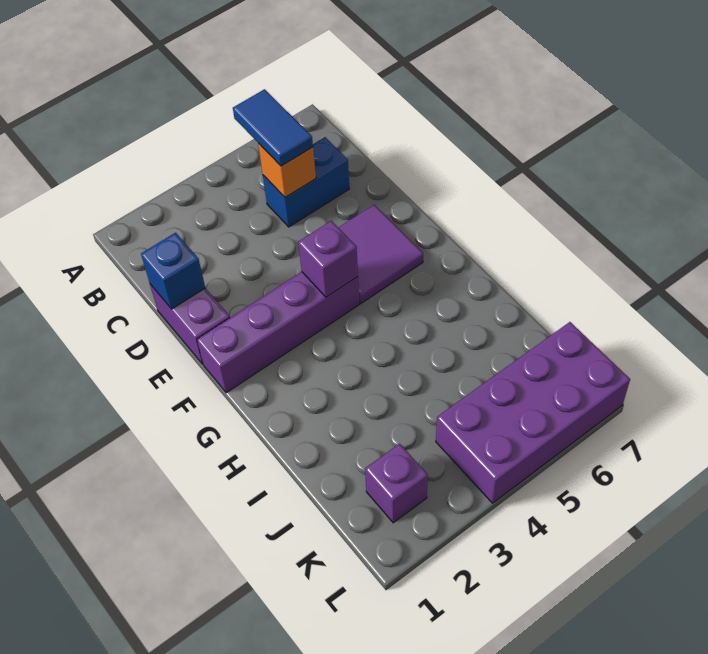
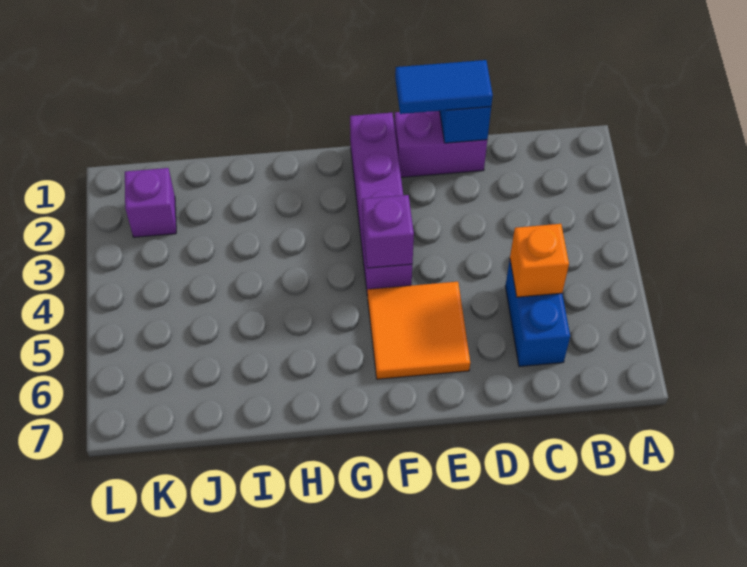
blue tile B5:C5 level 3 -> blue tile D1:E1 level 3
purple tile E5:F6 level 1 -> orange tile E5:F6 level 1
purple brick K4:L7 level 1 -> none

